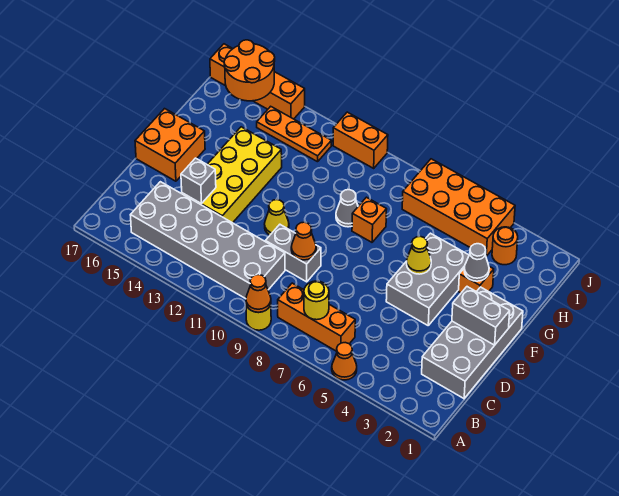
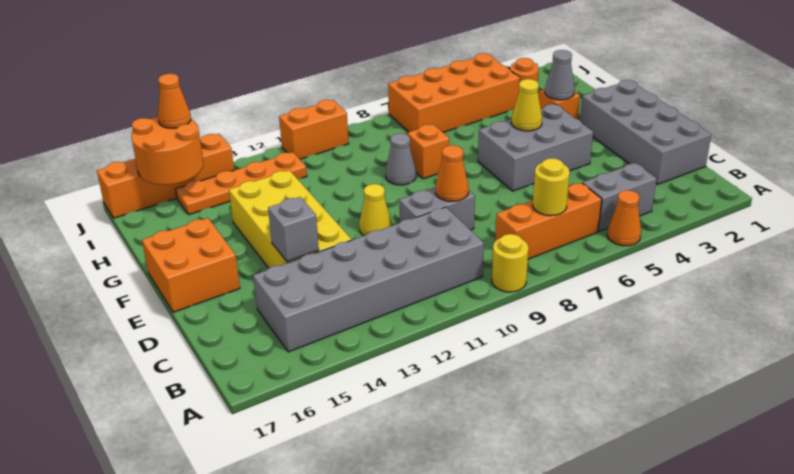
orange cone A9 level 2 -> orange cone J15 level 3
grey brick E1:E2 level 2 -> grey brick B4:B5 level 1
grey brick E4:G5 level 1 -> grey brick E4:F6 level 1
orange plate I12:I14 level 1 -> orange plate I12:I15 level 1

